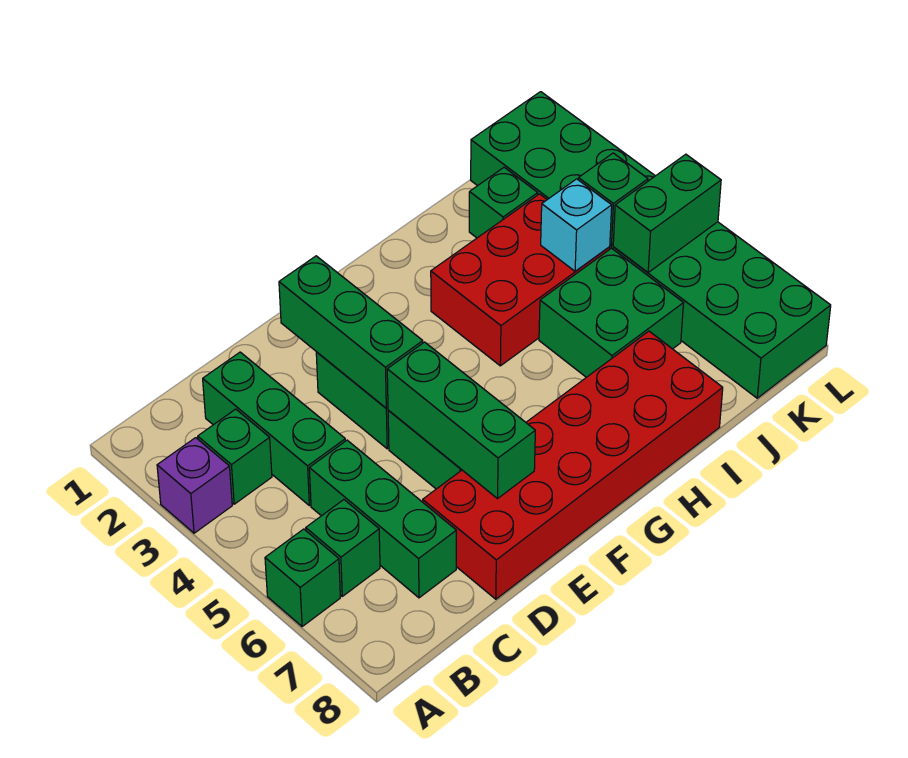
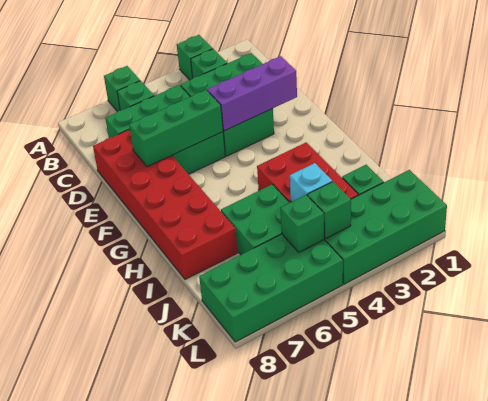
purple brick A3 level 1 -> green brick A3 level 1
green brick E2:E4 level 2 -> purple brick E2:E4 level 2
green brick K5:L5 level 2 -> green brick K5 level 2

